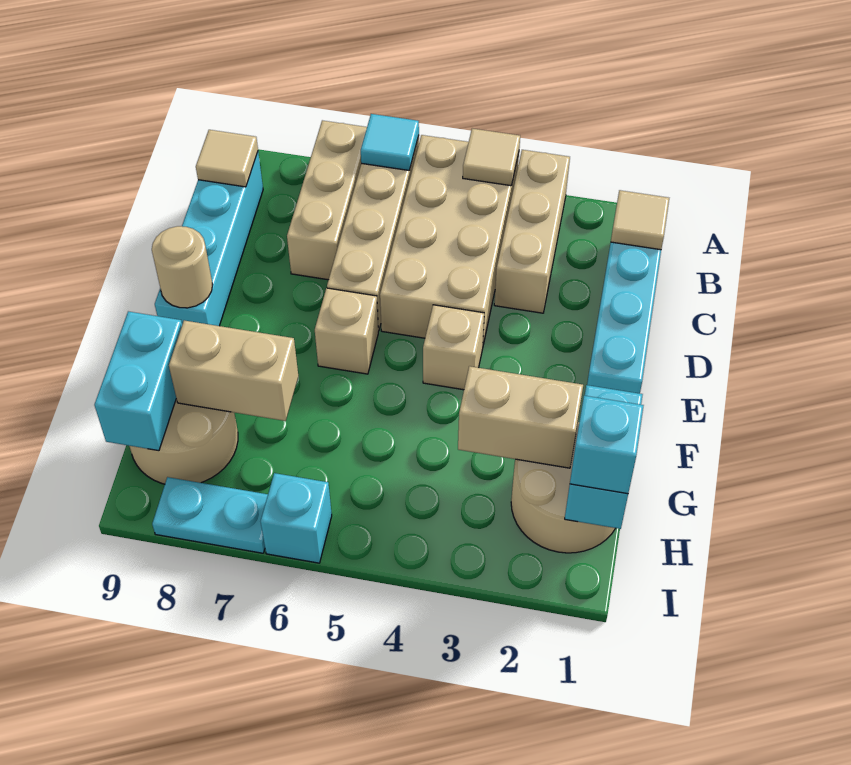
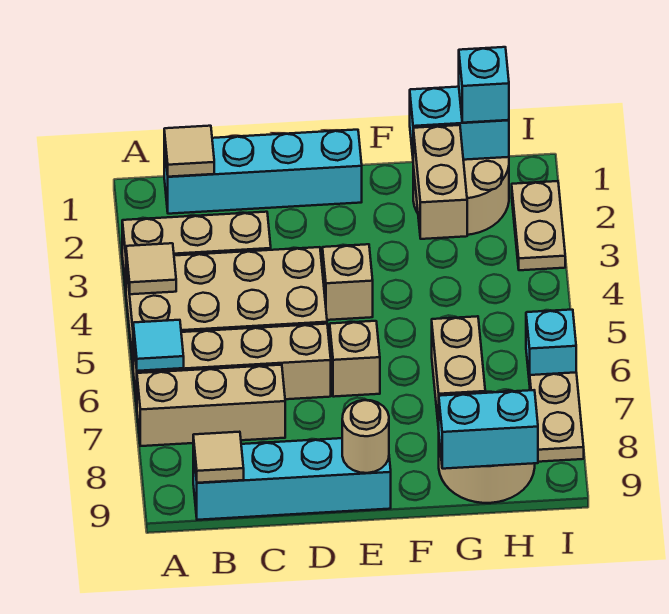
none -> tan plate I2:I3 level 1
cyan plate I7:I8 level 1 -> tan plate I7:I8 level 1

